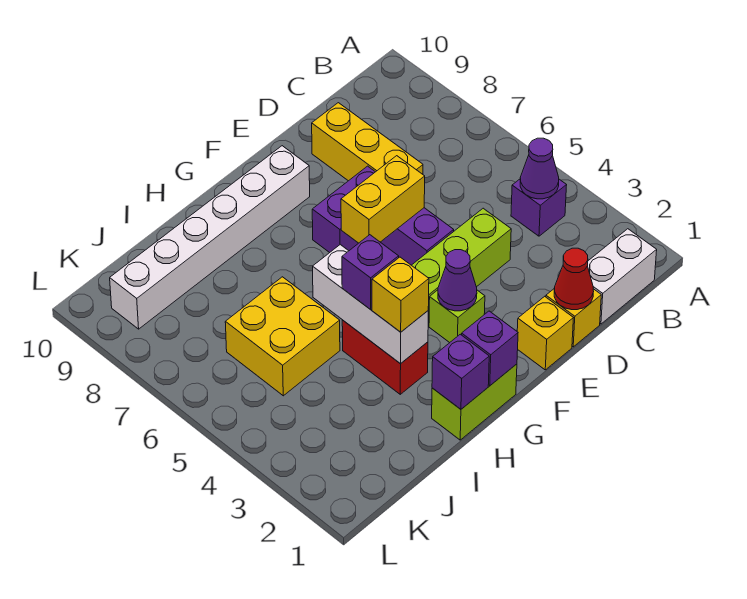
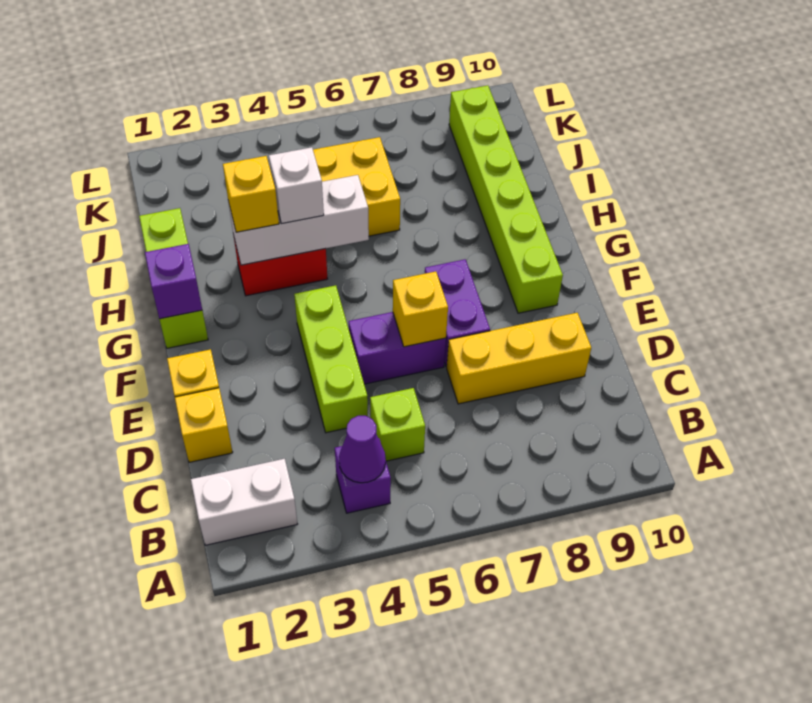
white brick B1:C1 level 1 -> white brick B1:B2 level 1
red cone D1 level 2 -> none
yellow brick E6:F6 level 2 -> yellow brick E6 level 2
lime brick F3 level 1 -> lime brick C5 level 1
purple cone F3 level 2 -> none
white brick F9:K9 level 1 -> lime brick F9:K9 level 1
lime brick G1:H1 level 1 -> lime brick G1:I1 level 1
purple brick H1 level 2 -> none
purple brick H4 level 3 -> white brick H4 level 3

